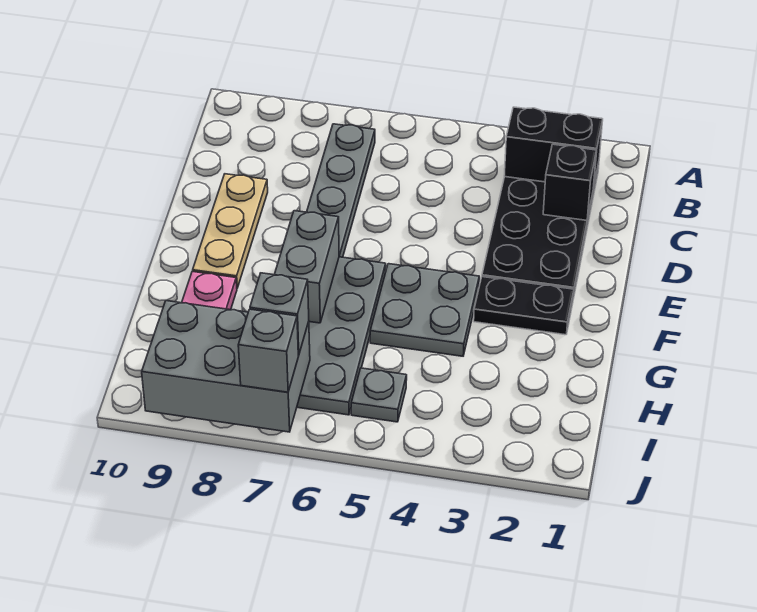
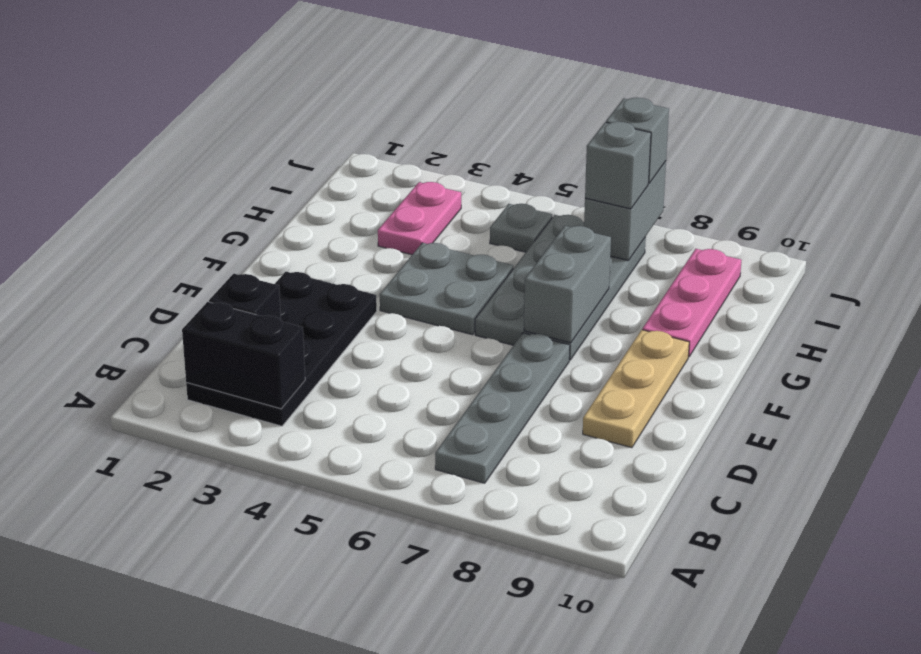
black plate F2:F3 level 1 -> none
none -> pink plate H3:I3 level 1
grey brick I7:J9 level 2 -> grey brick I7:J7 level 2

